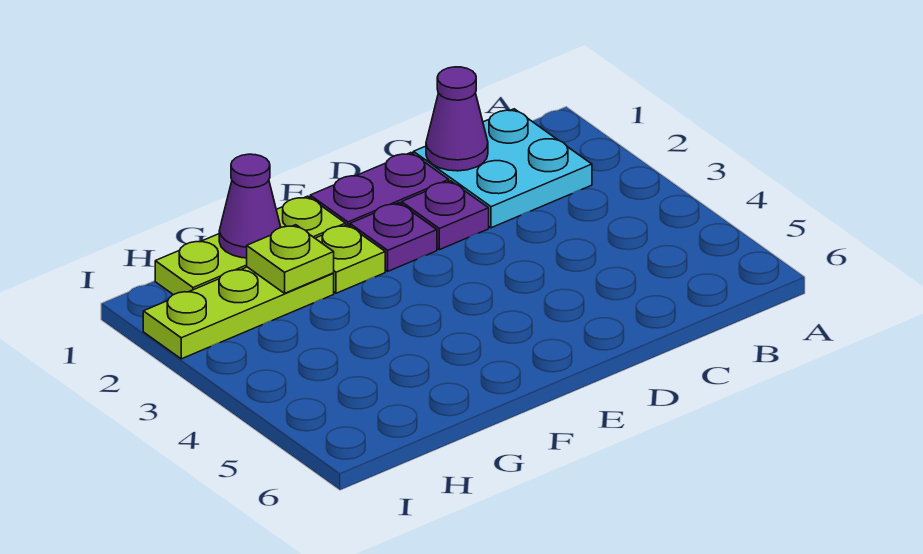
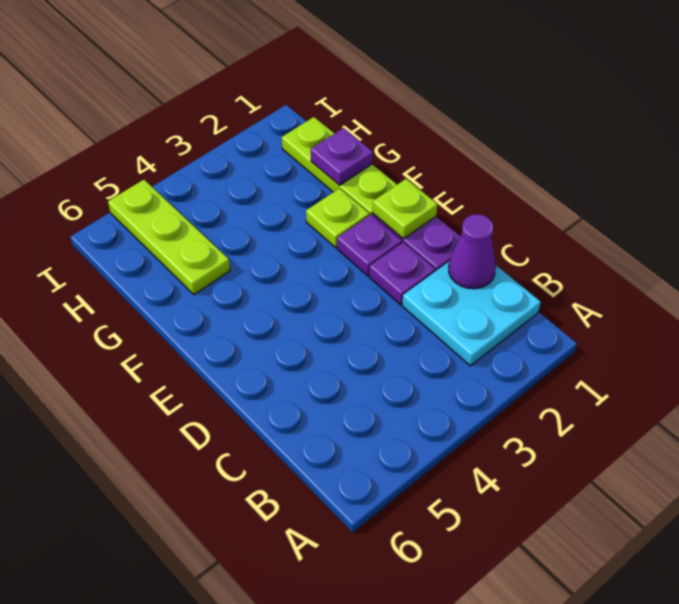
purple cone G1 level 2 -> purple plate G1 level 2
lime plate G2:I2 level 1 -> lime plate G5:I5 level 1
lime plate G2 level 2 -> lime plate E1 level 2

